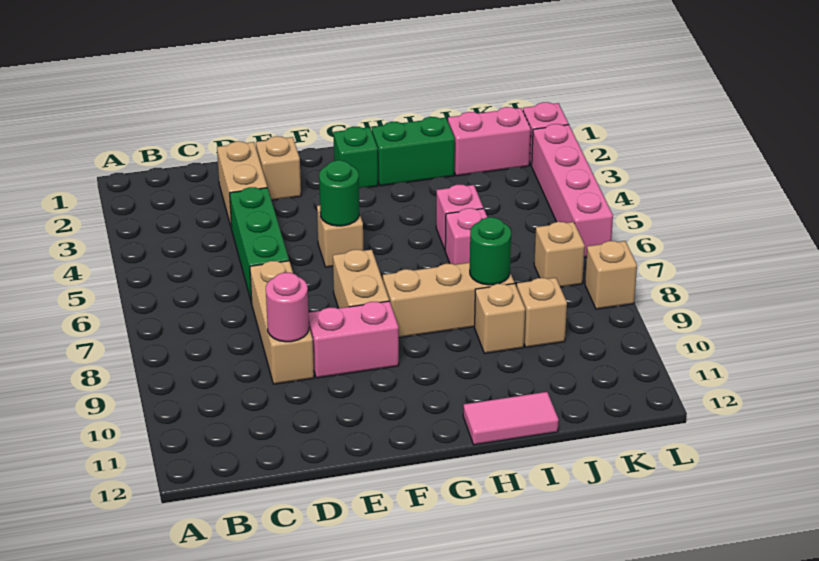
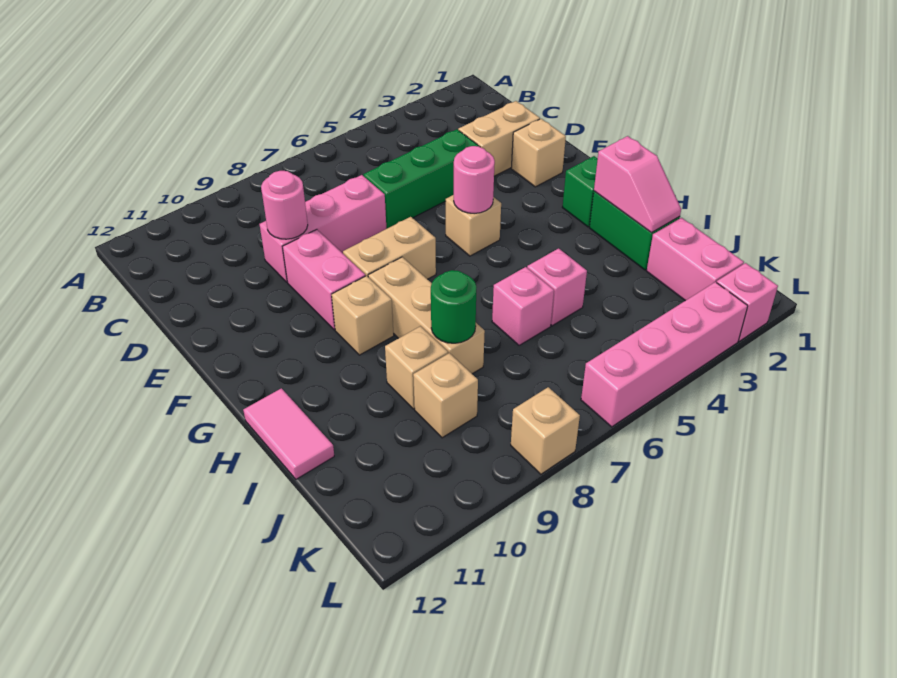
tan brick D7:D9 level 1 -> pink brick D7:D9 level 1
green round brick F5 level 2 -> pink round brick F5 level 2
none -> pink slope H2:I2 level 2 top H
tan brick K7 level 1 -> tan brick G9 level 1

